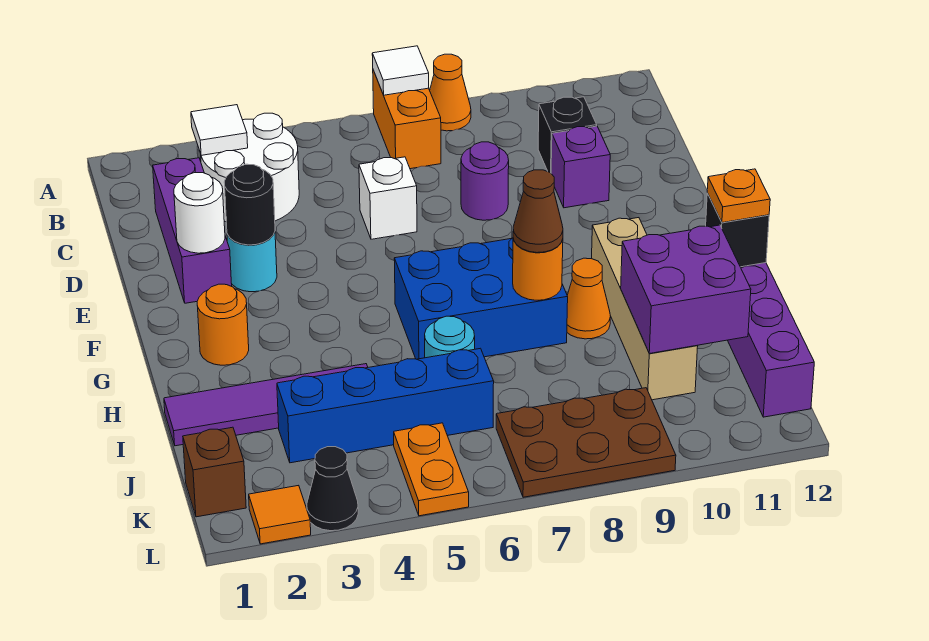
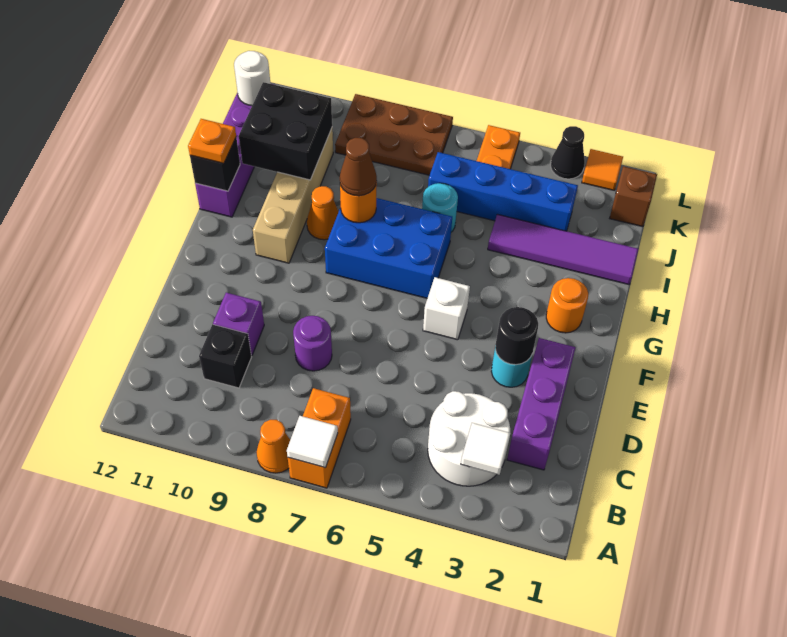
white brick D6 level 1 -> white brick F5 level 1
white round brick E2 level 2 -> white round brick K12 level 2
purple brick I10:J11 level 2 -> black brick I10:J11 level 2

